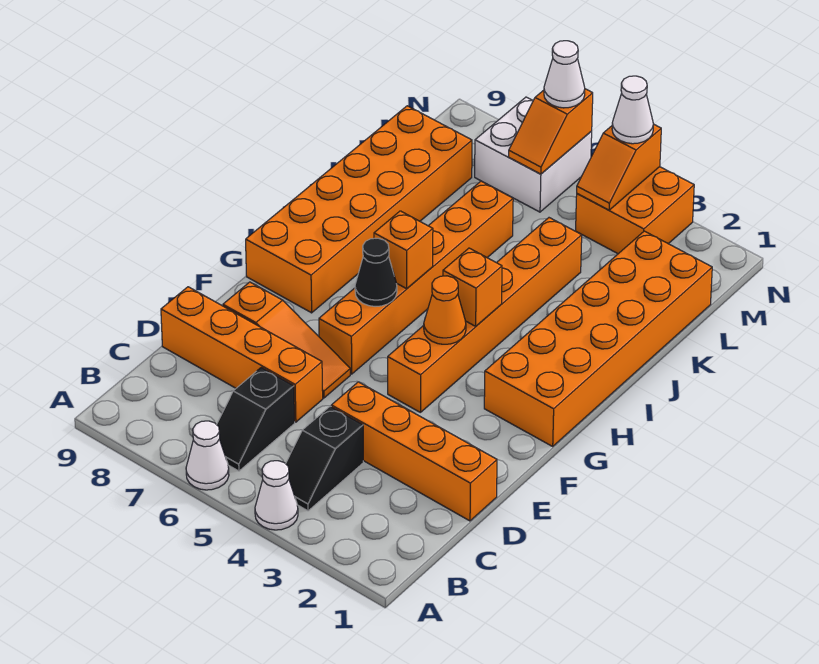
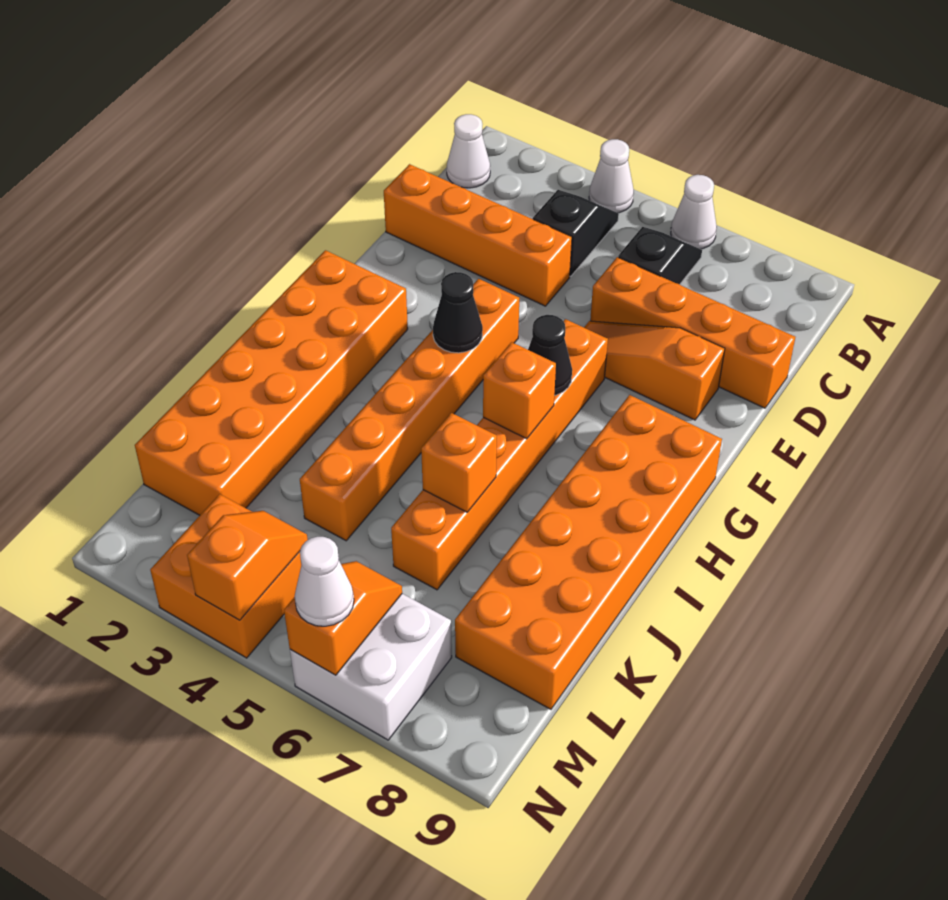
orange cone G4 level 2 -> black cone G4 level 2
orange brick H4 level 2 -> orange brick J6 level 2
white cone N4 level 3 -> white cone B1 level 1

